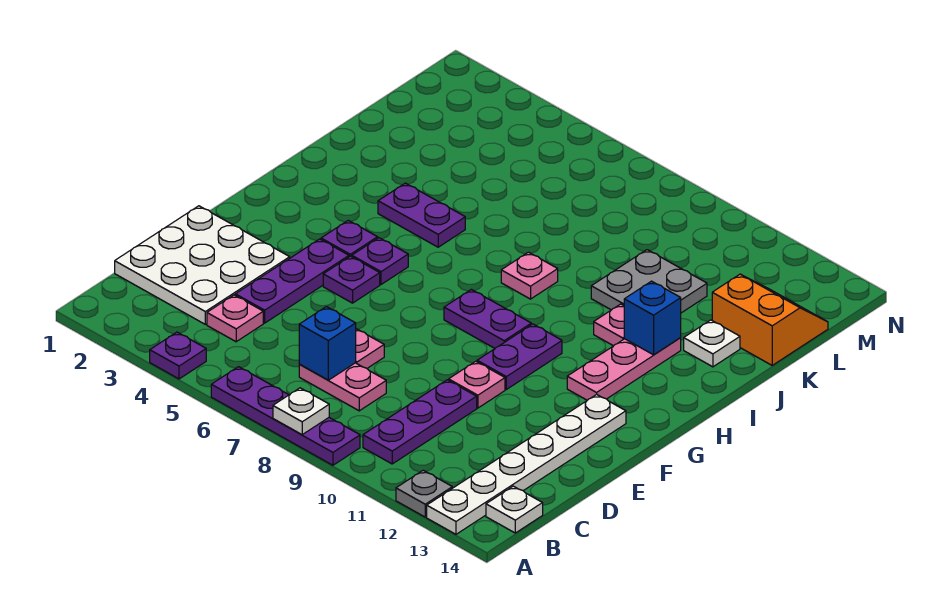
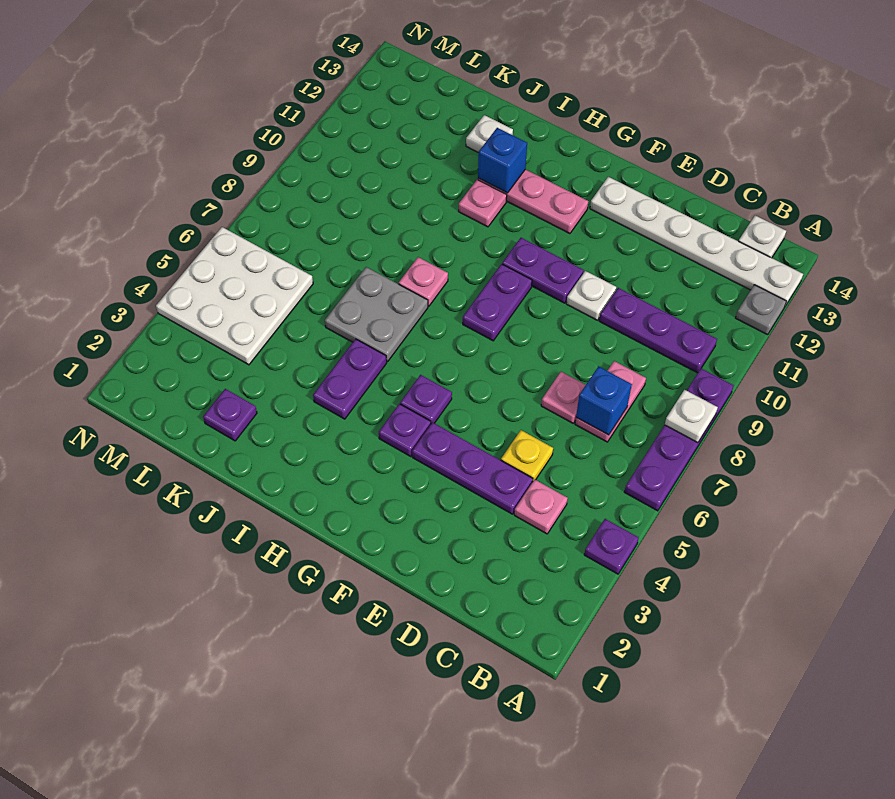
white plate C1:E3 level 1 -> white plate L4:N6 level 1
none -> yellow plate D5 level 1
pink plate E10 level 1 -> white plate E10 level 1
purple plate F5 level 1 -> purple plate K2 level 1
grey plate J10:K11 level 1 -> grey plate I6:J7 level 1
orange slope K13:L14 level 1 top K -> none

